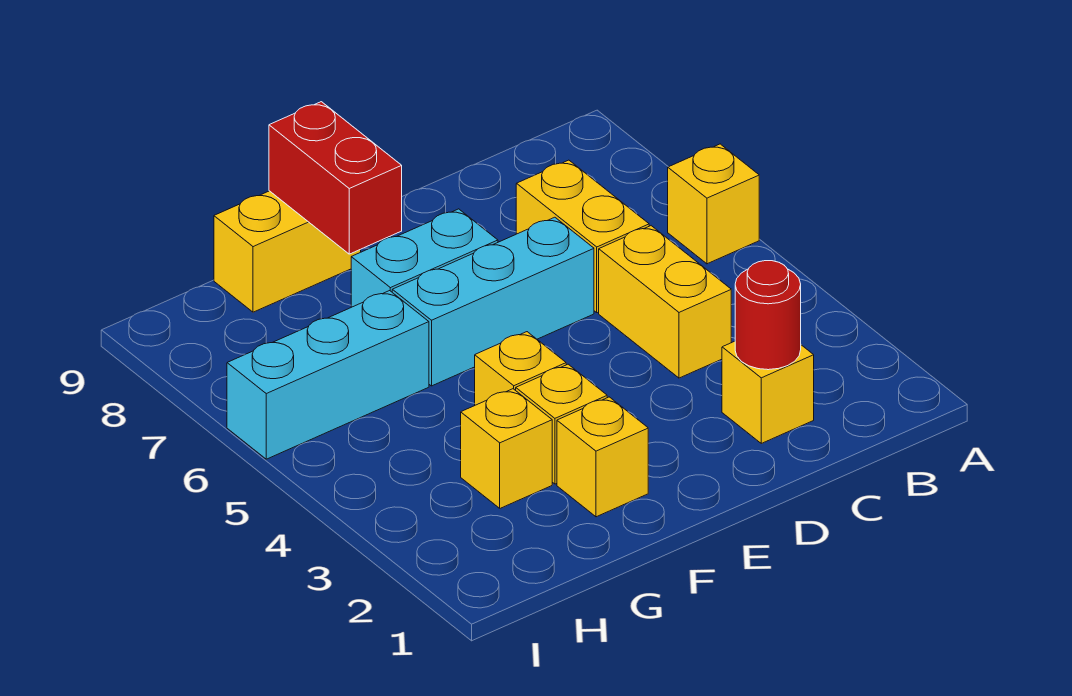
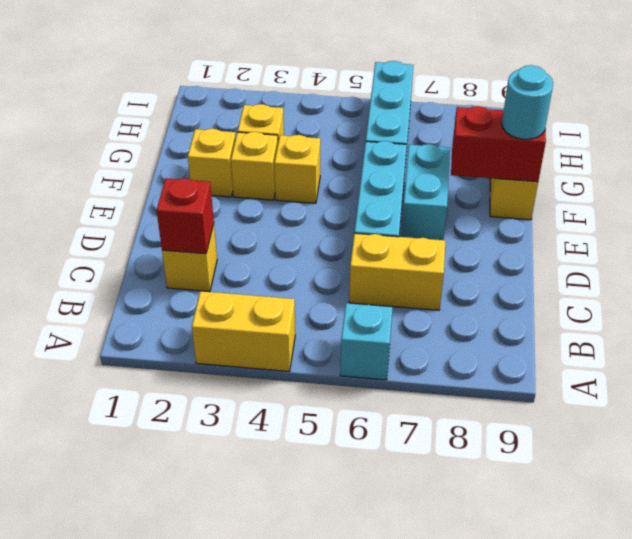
yellow brick A6 level 1 -> cyan brick A6 level 1
red round brick C2 level 2 -> red brick C2 level 2
yellow brick C4:C5 level 1 -> yellow brick A3:A4 level 1
none -> cyan round brick F9 level 3

